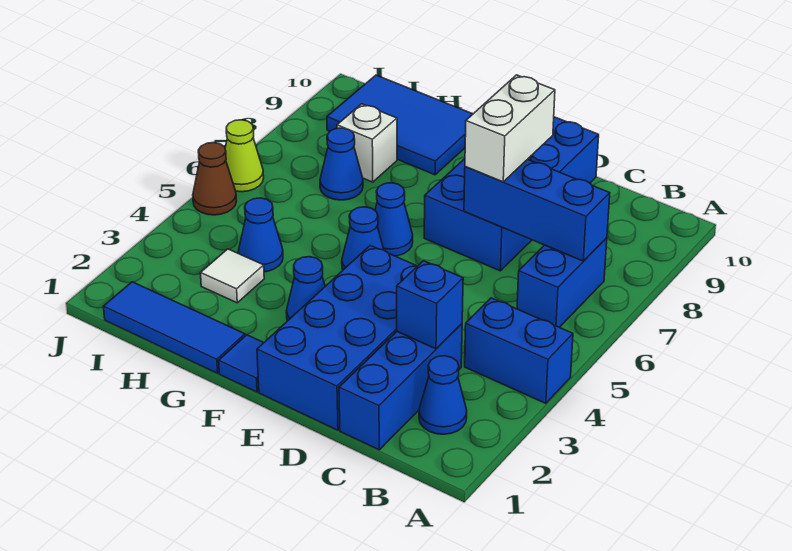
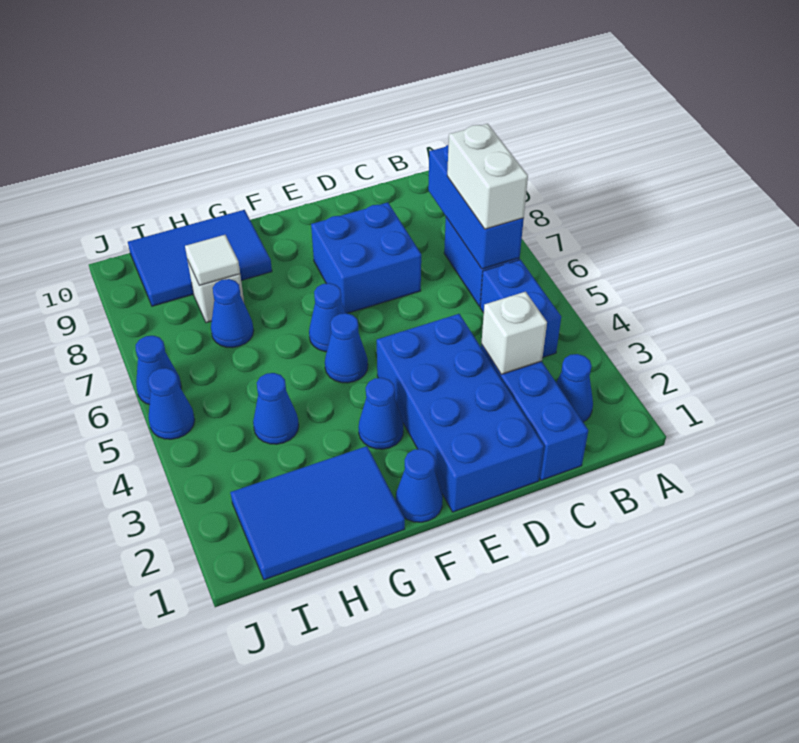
blue brick A4:B4 level 1 -> blue brick B4:B5 level 1
blue brick B7:D7 level 2 -> blue brick B6:B8 level 2
blue brick C3 level 2 -> white brick C3 level 2
blue brick D7:E10 level 1 -> blue brick D7:E8 level 1
white brick D7:D8 level 3 -> white brick B6:B7 level 3
blue tile F1 level 1 -> blue cone F1 level 1
blue tile G1:I1 level 1 -> blue tile G1:I2 level 1
white tile H3 level 1 -> white tile H8 level 2
brown cone J5 level 1 -> blue cone J5 level 1
lime cone J6 level 1 -> blue cone J6 level 1

